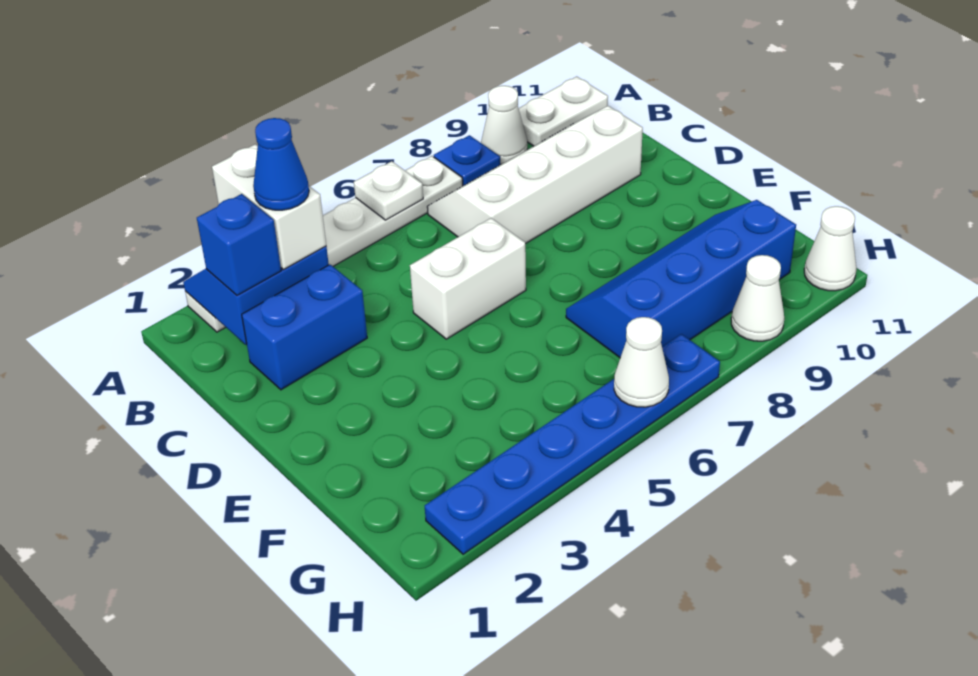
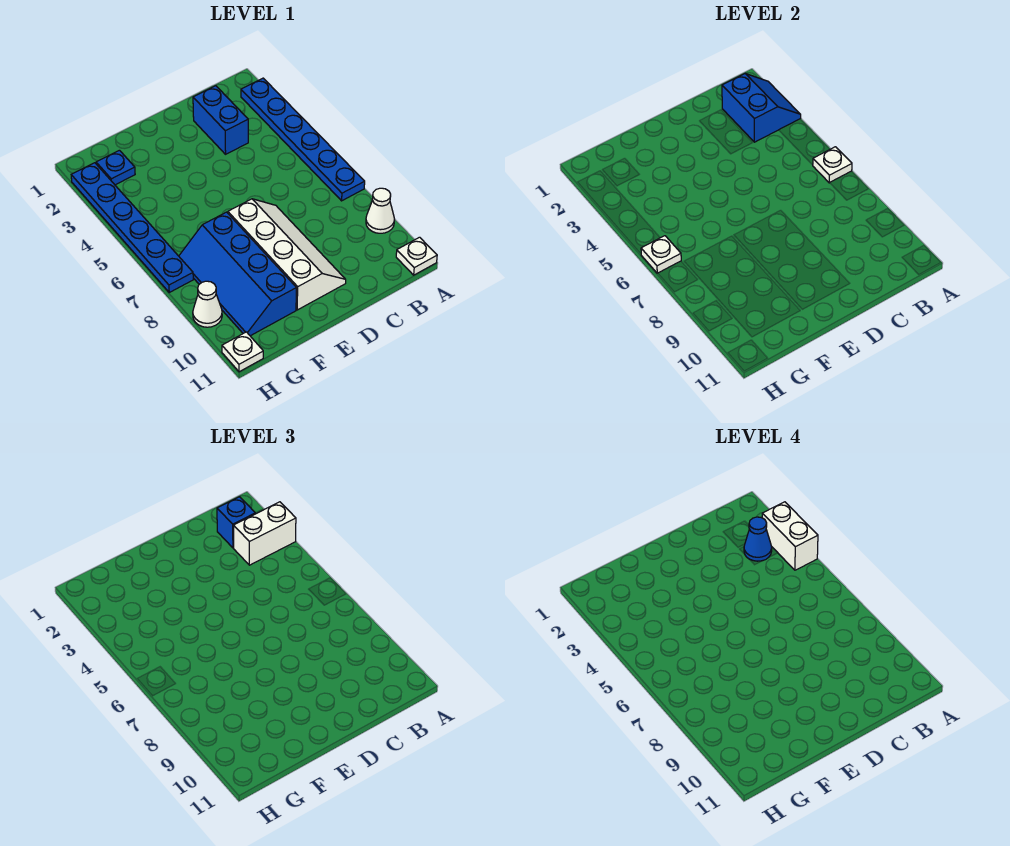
white plate A2:A7 level 1 -> blue plate A2:A7 level 1
blue plate A8 level 1 -> blue plate G2 level 1
white plate A10:A11 level 1 -> white plate A11 level 1
white slope B7:C10 level 1 top C -> white slope D7:E10 level 1 top E
white brick D5:D6 level 1 -> white brick A3:A4 level 4
blue slope F7:G10 level 1 top G -> blue slope F7:G10 level 1 top F
white cone H6 level 2 -> white plate H6 level 2
white cone H11 level 1 -> white plate H11 level 1

